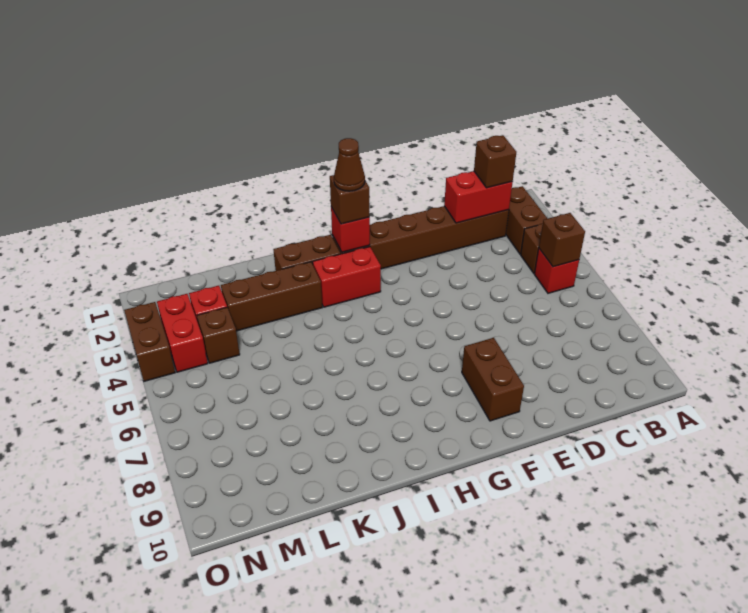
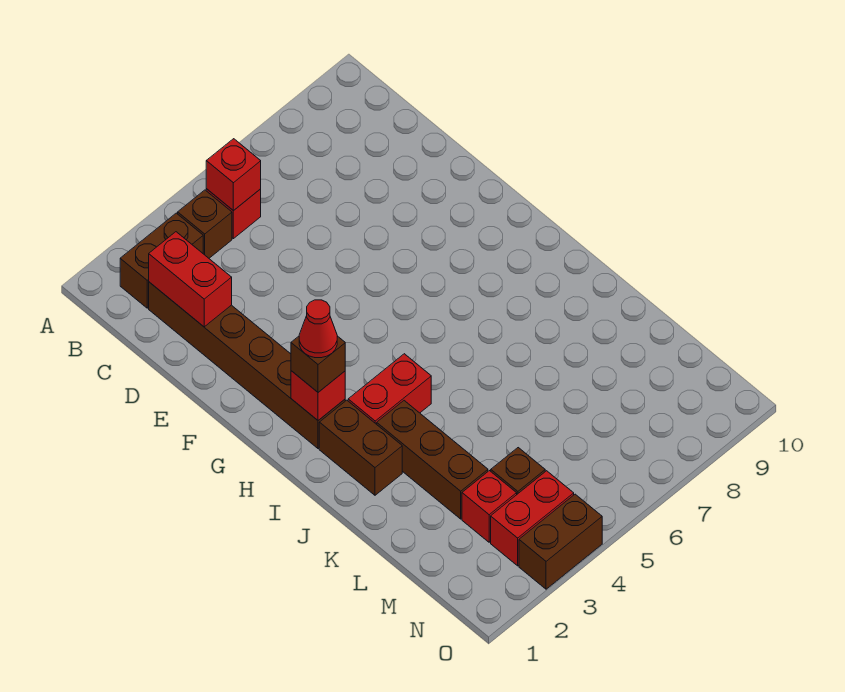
brown brick B5 level 2 -> red brick B5 level 2
brown brick C2 level 3 -> none
brown brick F8:F9 level 1 -> none
brown cone H2 level 4 -> red cone H2 level 4
red brick H3:I3 level 1 -> red brick I3:I4 level 1

